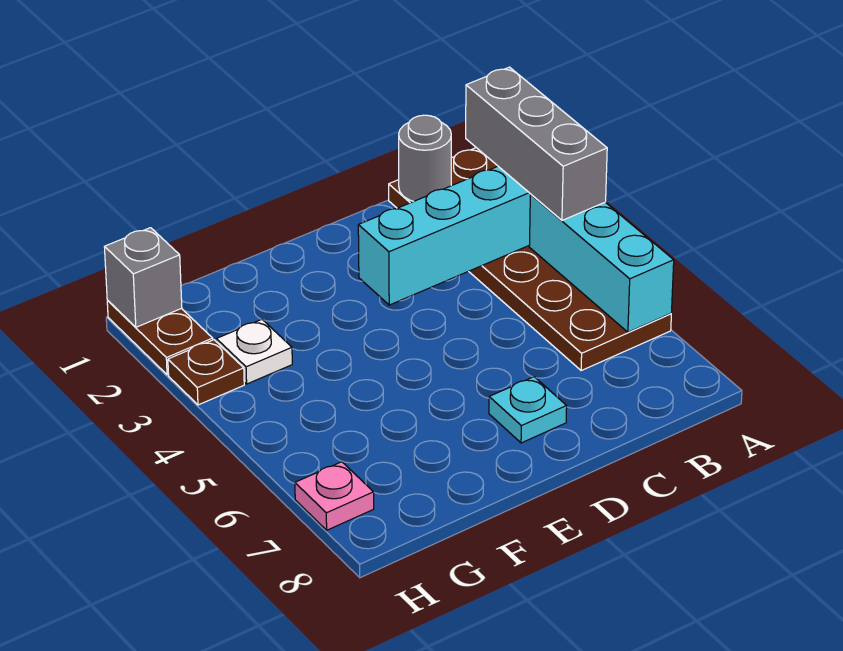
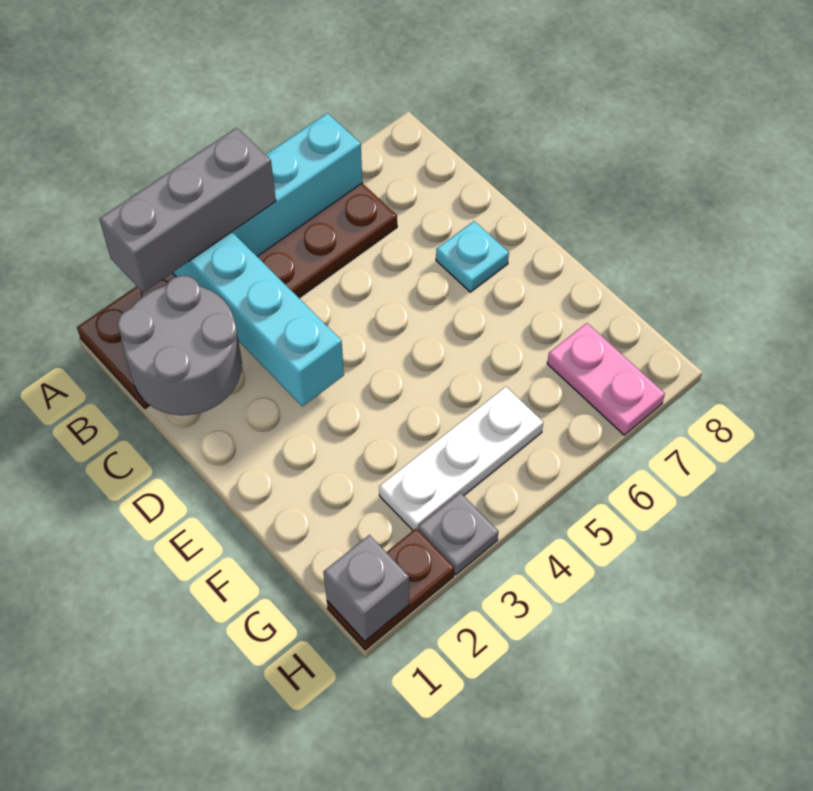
grey round brick B1 level 2 -> grey round brick B1:C2 level 2
white plate G3 level 1 -> white plate G3:G5 level 1
brown plate H3 level 1 -> grey plate H3 level 1
pink plate H7 level 1 -> pink plate G7:H7 level 1

